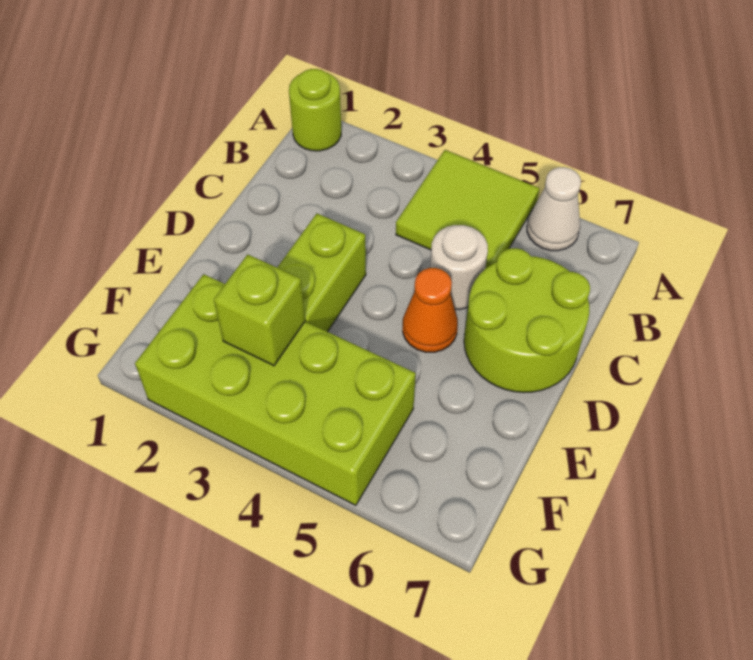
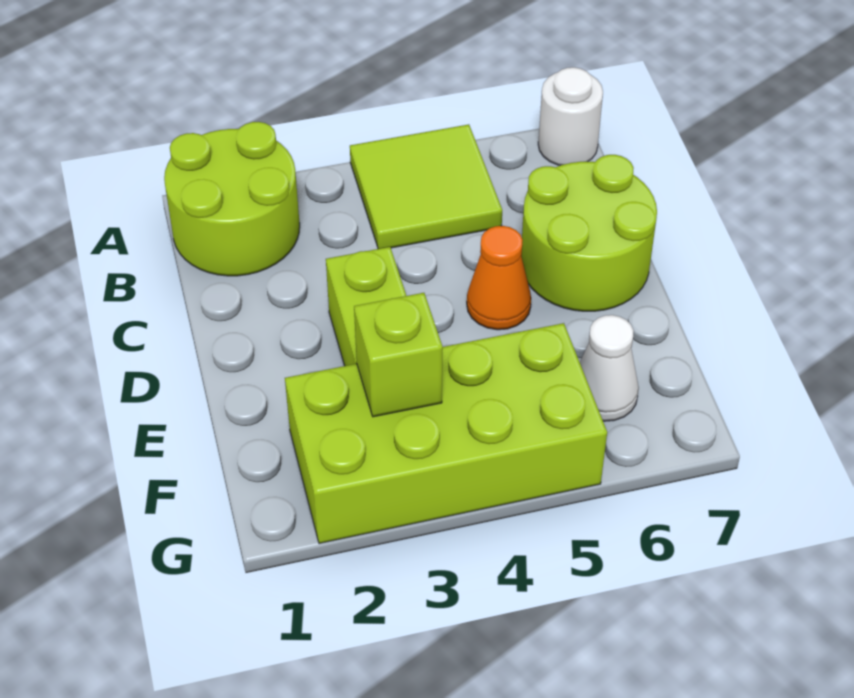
lime round brick A1 level 1 -> lime round brick A1:B2 level 1
white cone A6 level 1 -> white cone F6 level 1
white round brick C5 level 1 -> white round brick A7 level 1

